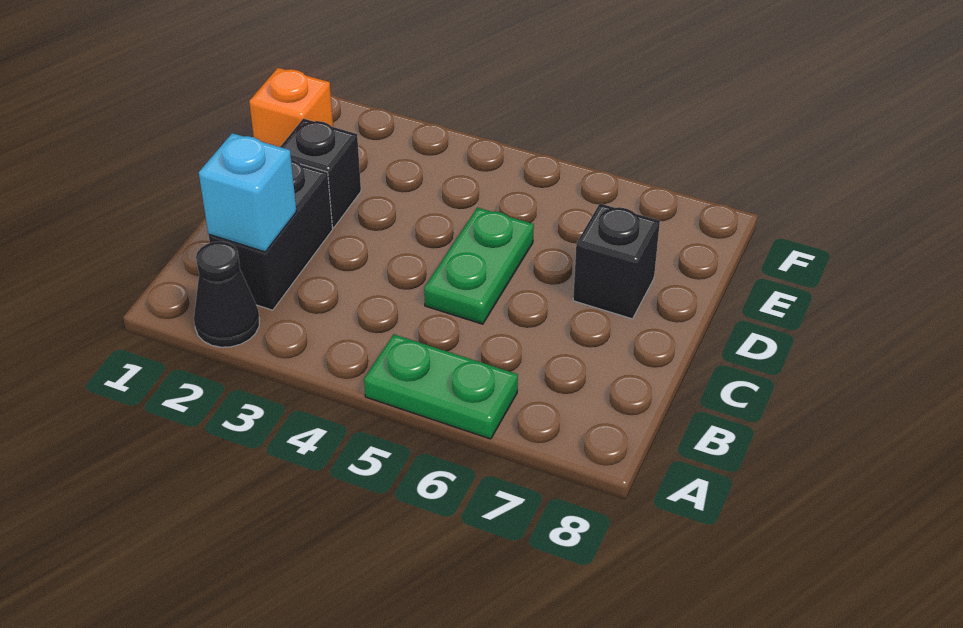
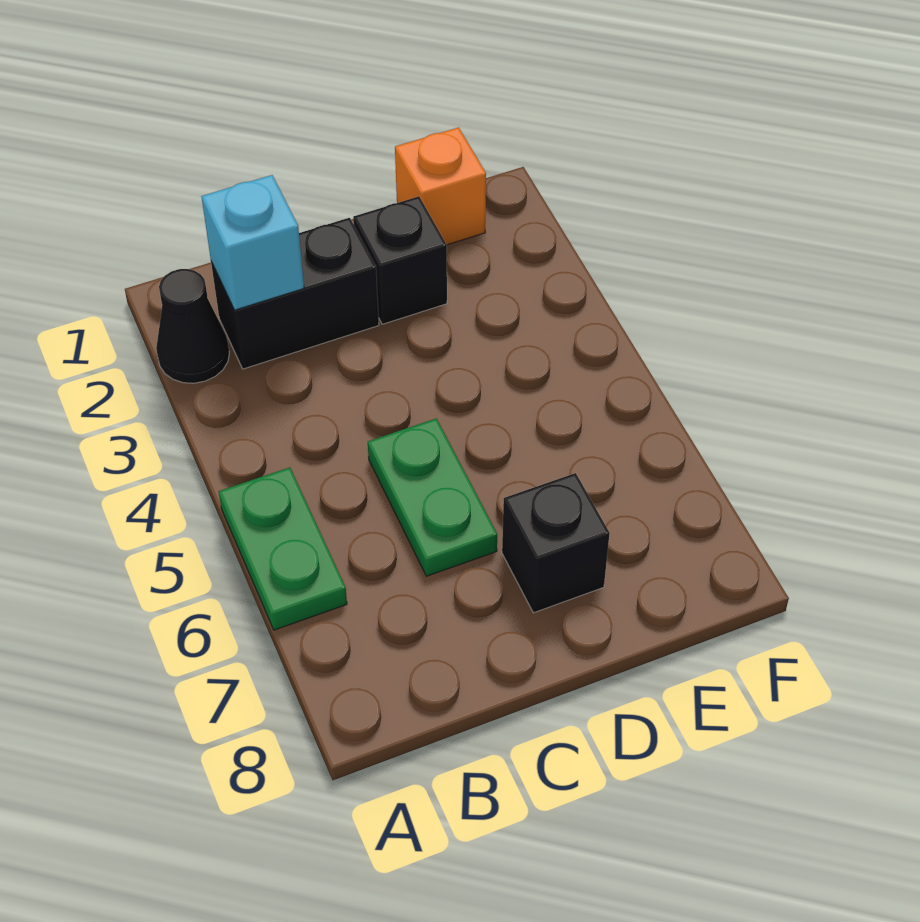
green plate C5:D5 level 1 -> green plate C5:C6 level 1

